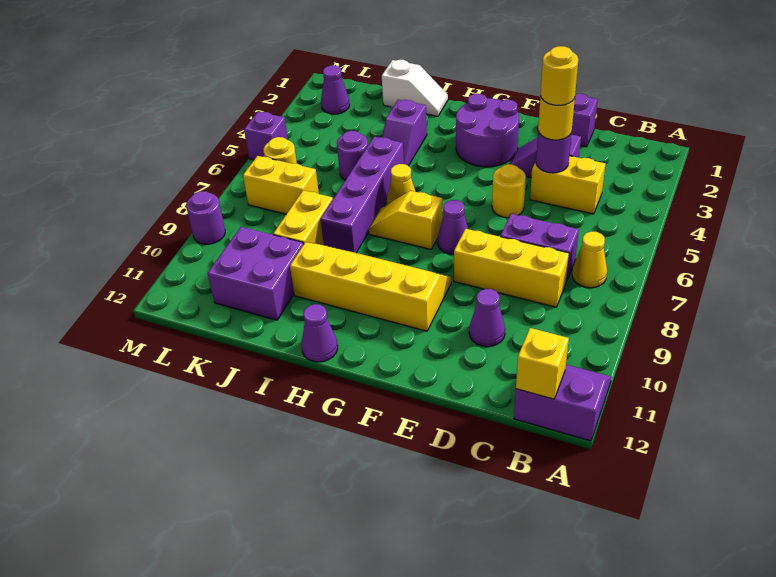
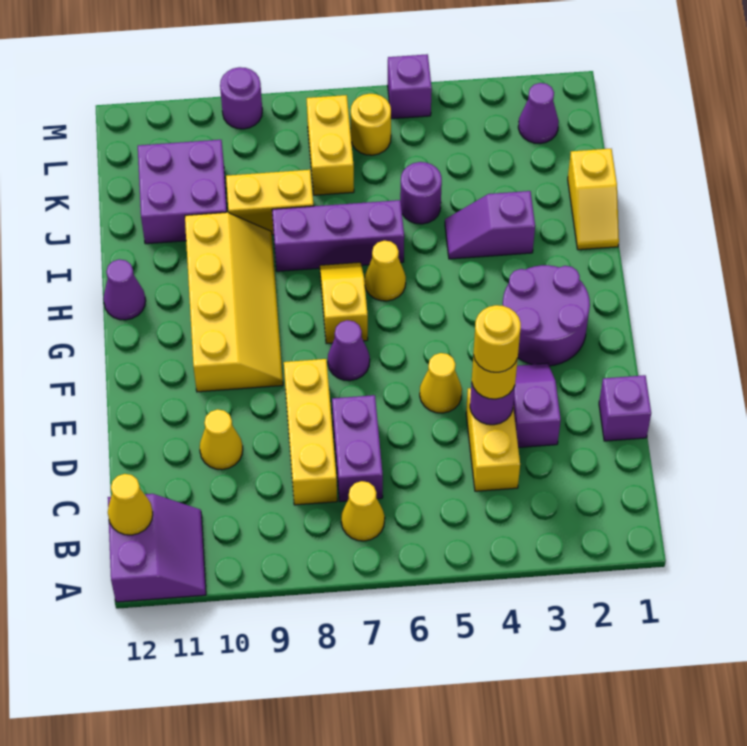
yellow brick B12 level 2 -> yellow cone B12 level 2
purple cone D10 level 1 -> yellow cone D10 level 1
yellow round brick E5 level 1 -> yellow cone E5 level 1
white slope I1:J1 level 1 top J -> yellow slope I1:J1 level 1 top J
purple brick I5:I8 level 1 -> purple brick I6:I8 level 1

